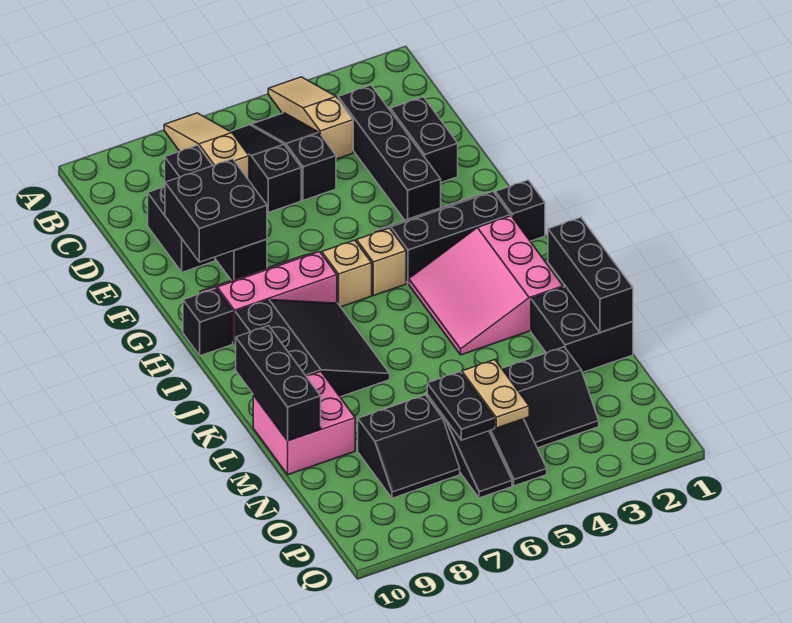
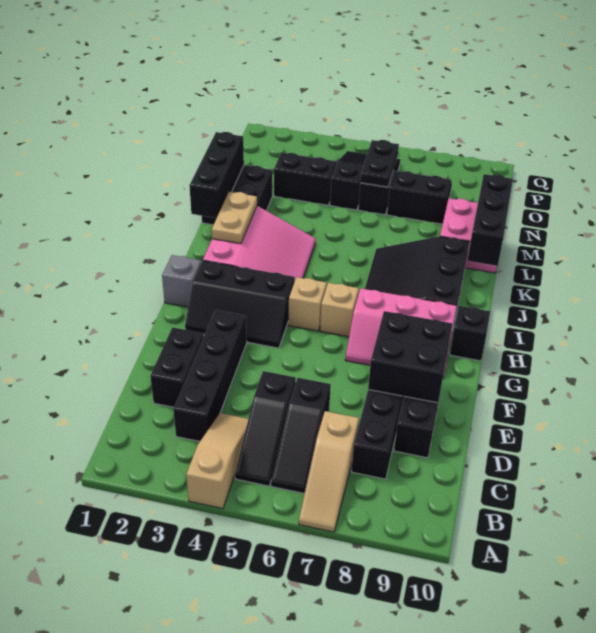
tan slope A4:C4 level 1 top C -> tan slope A4:C4 level 1 top A
black brick H1 level 1 -> grey brick H1 level 1
tan plate N5:O5 level 2 -> tan plate J2:K2 level 2

